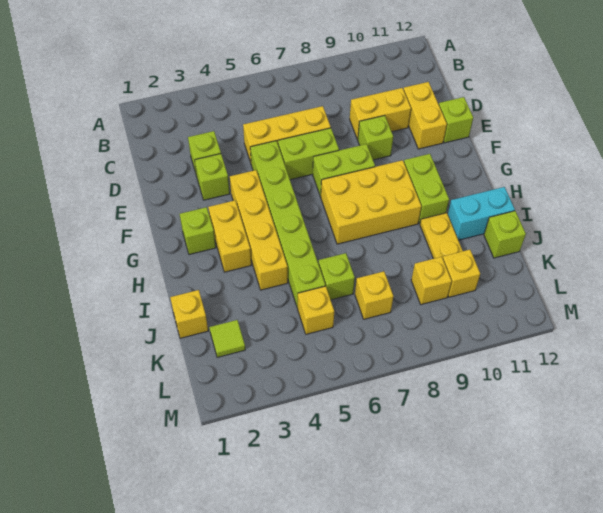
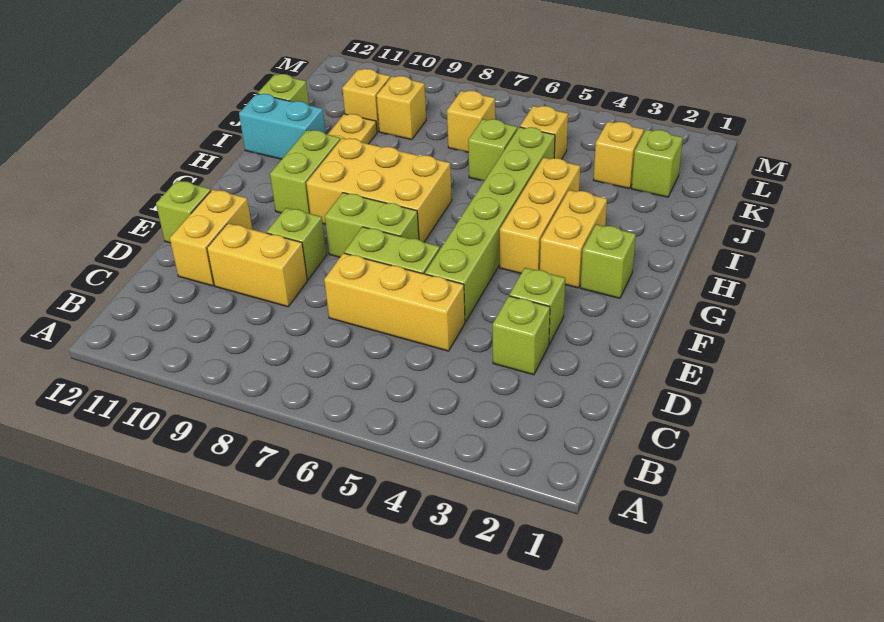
yellow brick F4:I4 level 1 -> yellow brick G4:I4 level 1
yellow brick J1 level 1 -> yellow brick K3 level 1
lime tile K2 level 1 -> lime brick K2 level 1

